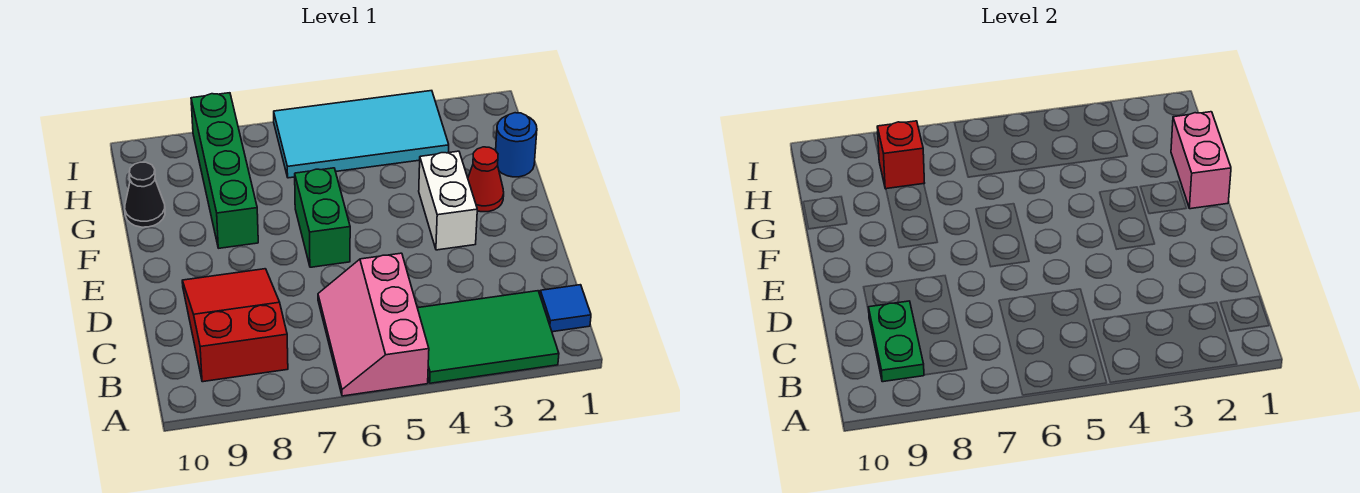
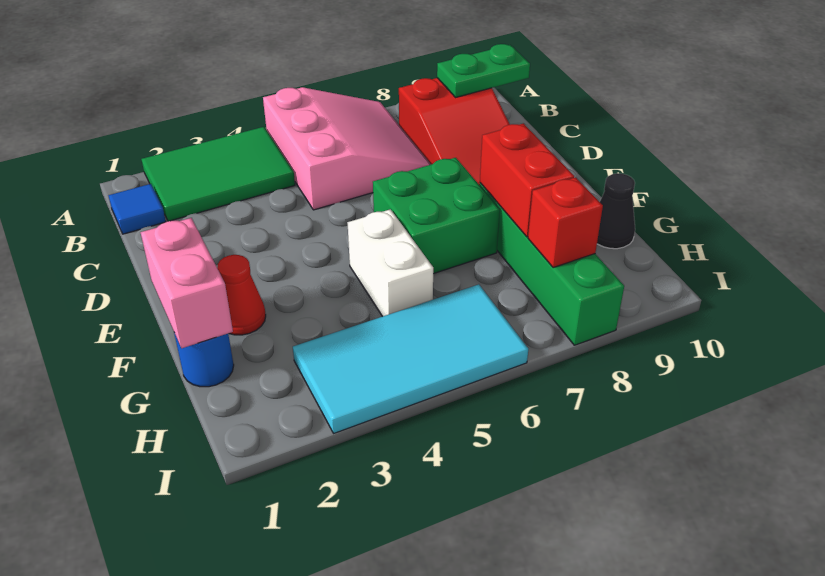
pink slope A5:C6 level 1 top 5 -> pink slope A5:C7 level 1 top 5
green plate B9:C9 level 2 -> green plate B9:B10 level 2
white brick E3:F3 level 1 -> white brick F5:G5 level 1
green brick E6:F6 level 1 -> green brick E6:F7 level 1
none -> red brick F8:G8 level 2

